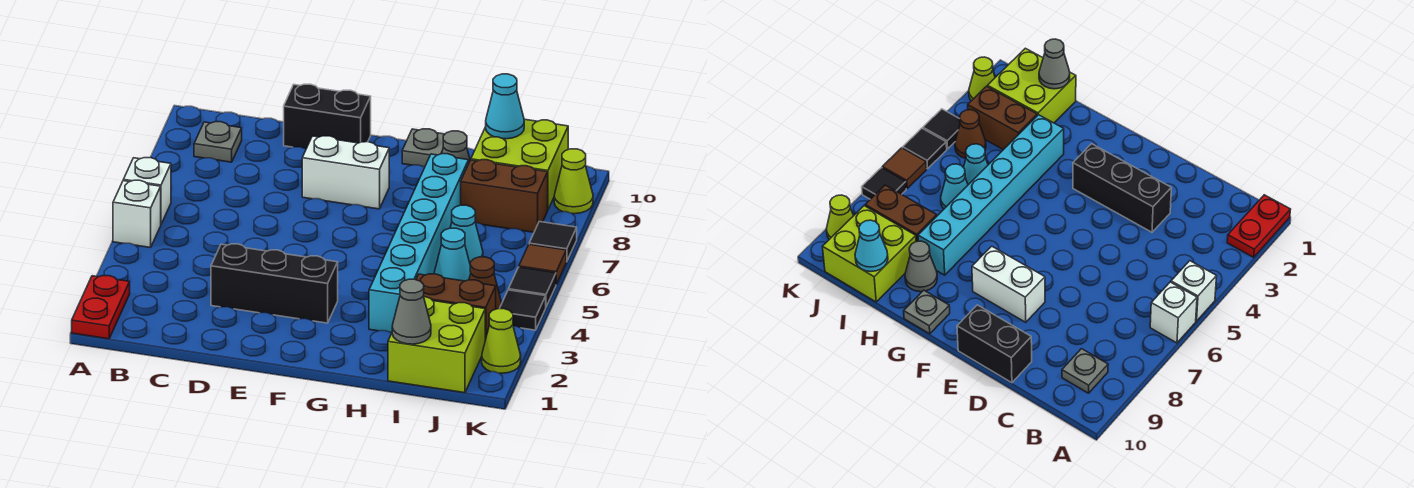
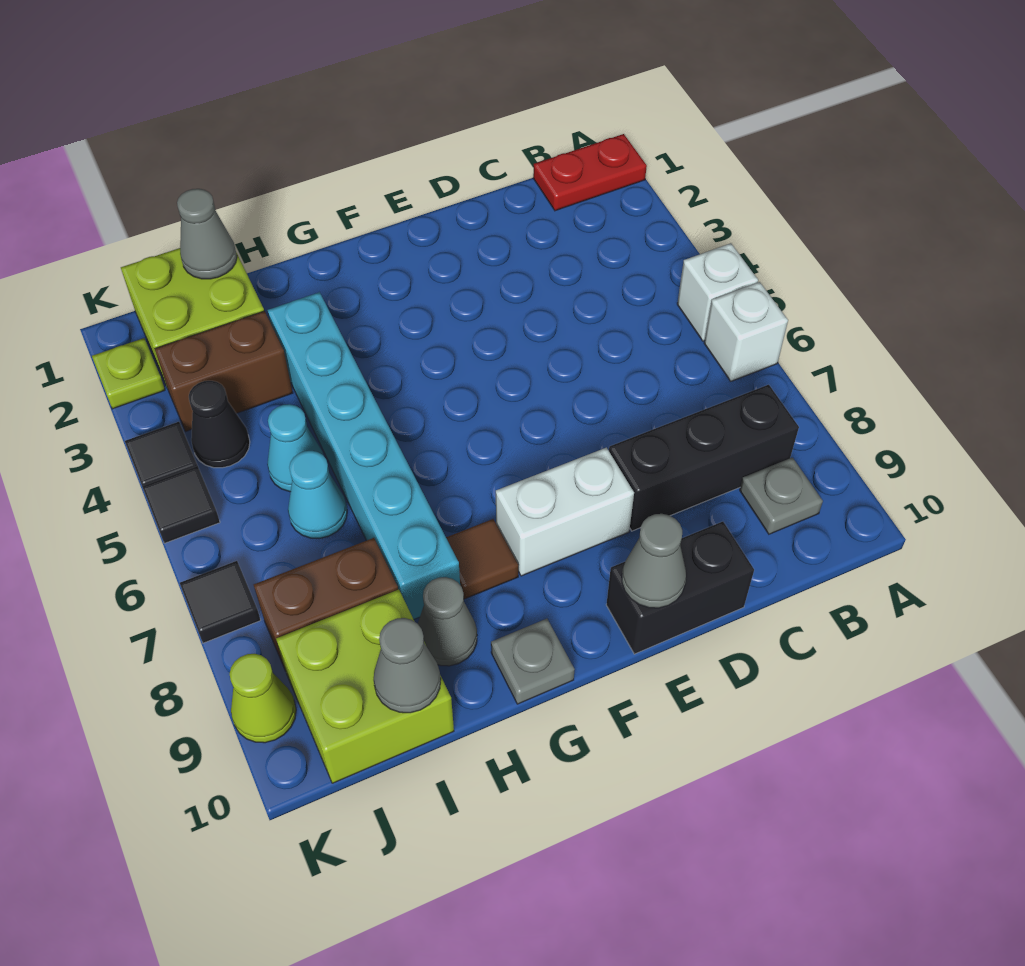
red plate A1:A2 level 1 -> red plate A1:B1 level 1
black brick D3:F3 level 1 -> black brick B8:D8 level 1
none -> grey cone E10 level 2
cyan cone I10 level 2 -> grey cone I10 level 2
brown cone J4 level 1 -> black cone J4 level 1
lime cone K2 level 1 -> lime plate K2 level 1
brown tile K6 level 1 -> brown tile G8 level 1

